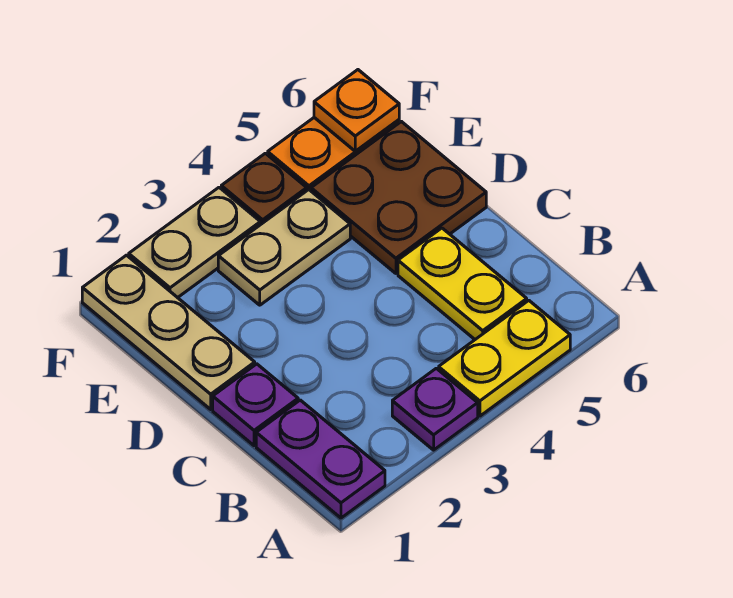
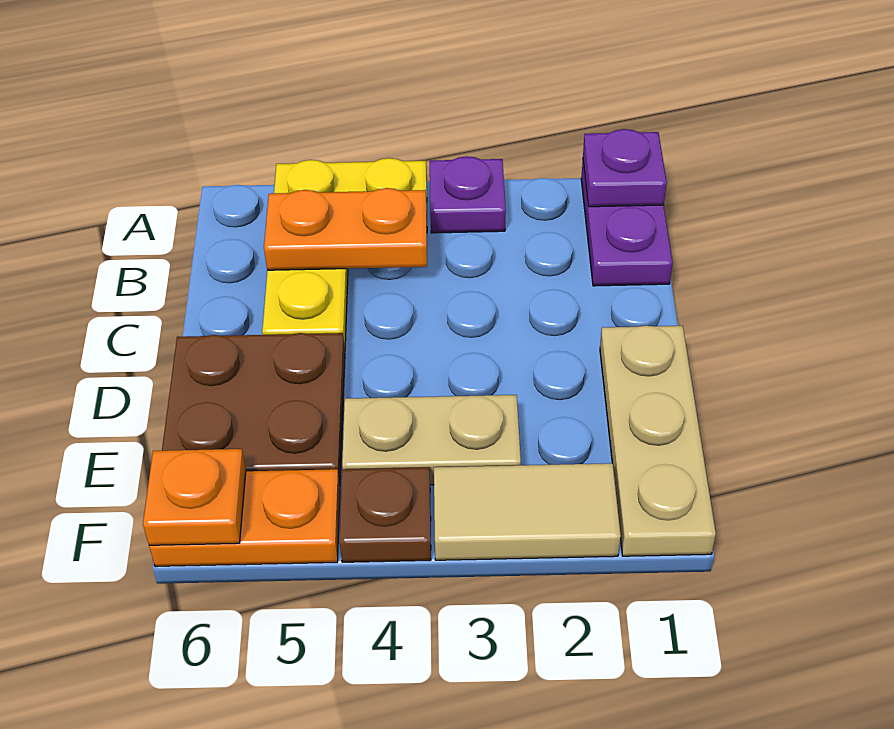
none -> orange plate B4:B5 level 2
purple plate C1 level 1 -> purple plate A1 level 2
tan plate F2:F3 level 1 -> tan tile F2:F3 level 1

